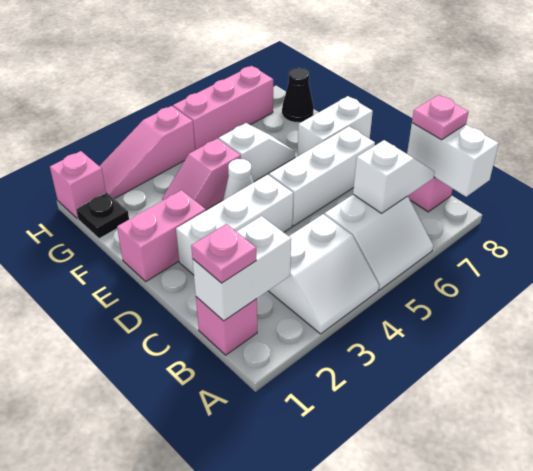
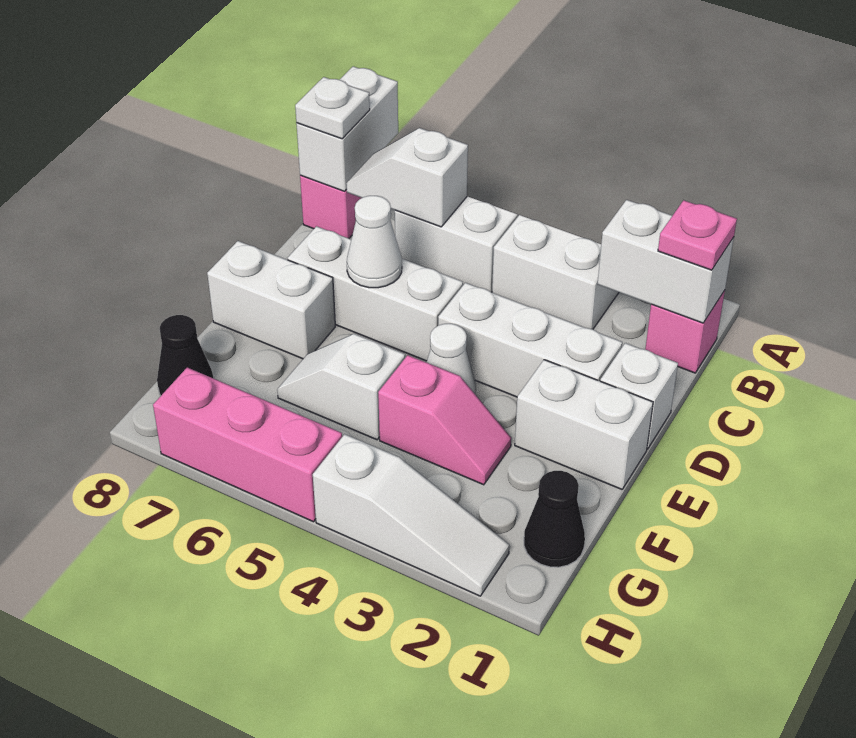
pink plate B8 level 3 -> white plate B8 level 3
none -> white brick D1 level 1
none -> white cone D6 level 2
pink brick E1:E2 level 1 -> white brick E1:E2 level 1
black plate G1 level 1 -> black cone G1 level 1
pink brick H1 level 1 -> none
pink slope H2:H4 level 1 top 4 -> white slope H2:H4 level 1 top 4

